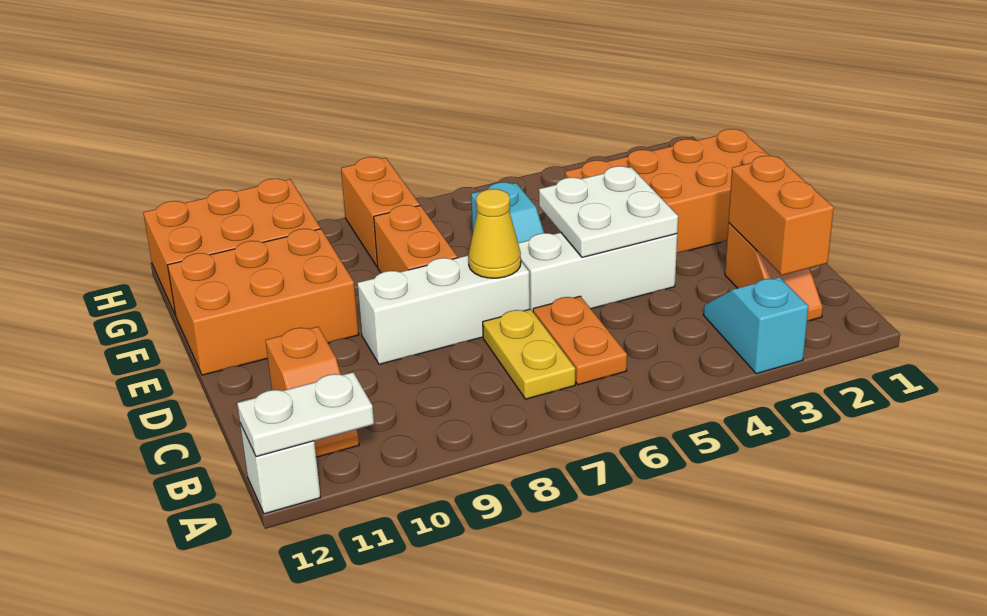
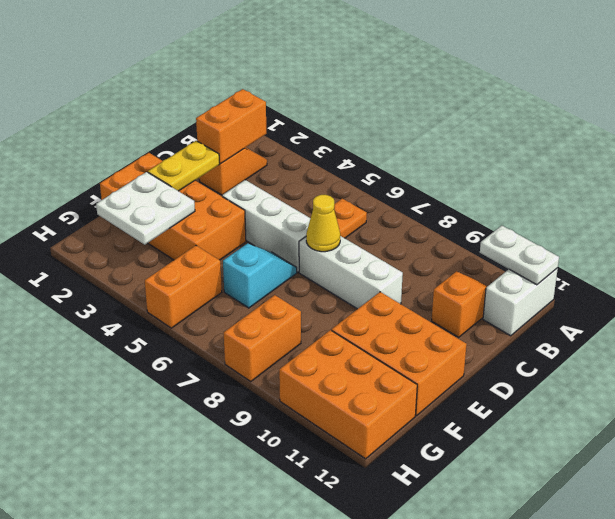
cyan slope A3:B3 level 1 top A -> none
white brick A12 level 1 -> white brick A12:B12 level 1
yellow plate B7:C7 level 1 -> yellow plate D2:E2 level 2
white plate D4:E5 level 2 -> white plate F2:G3 level 2
orange brick E8:F8 level 1 -> orange brick G5:H5 level 1

